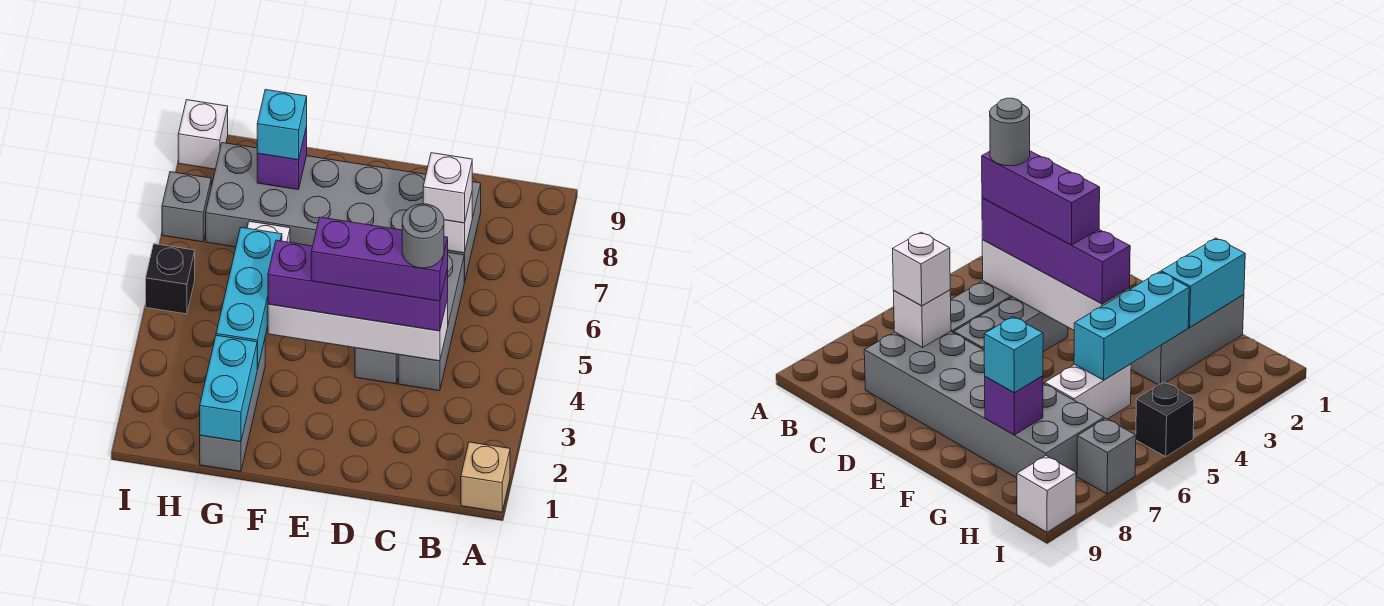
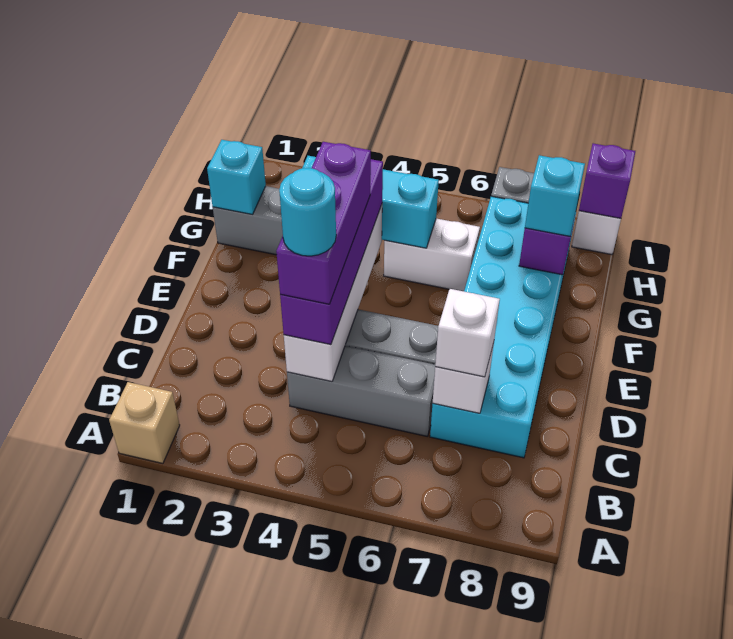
grey round brick C4 level 5 -> cyan round brick C4 level 5
grey brick C7:H8 level 1 -> cyan brick C7:H8 level 1
cyan brick G1:G2 level 2 -> cyan brick G1 level 2
black brick I5 level 1 -> none
none -> purple brick I9 level 2

